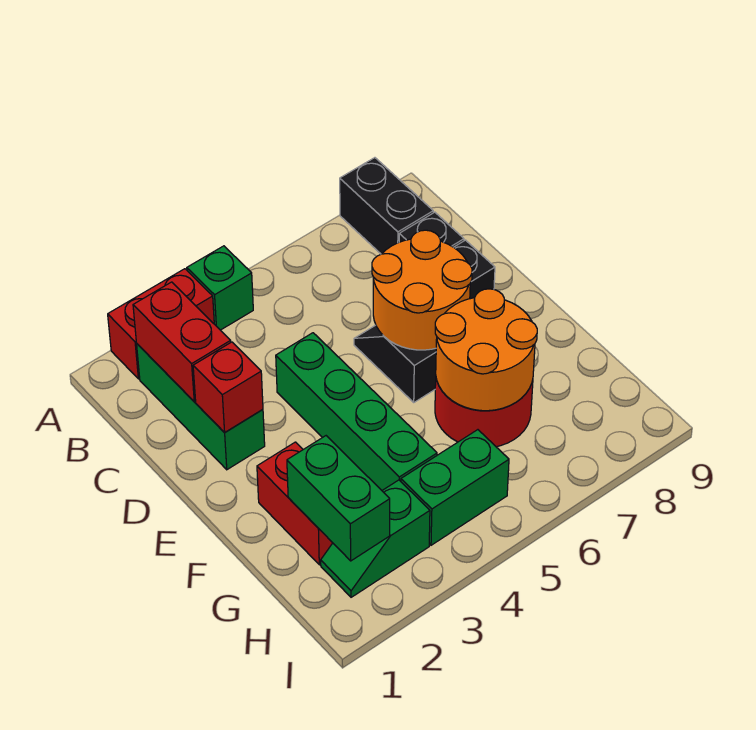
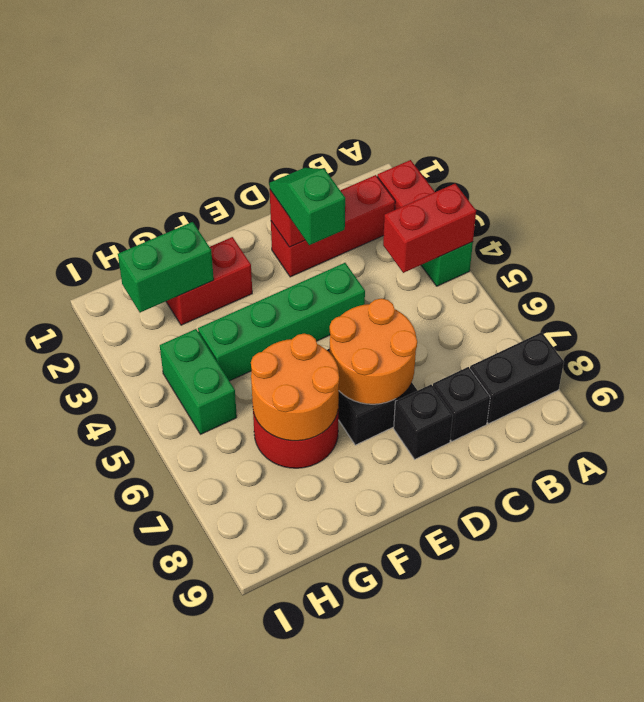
green brick B2:D2 level 1 -> red brick B2:D2 level 1
red brick B2:C2 level 2 -> red brick A4:B4 level 2
green slope H2:H3 level 1 top 3 -> green slope D2:D3 level 3 top 3

